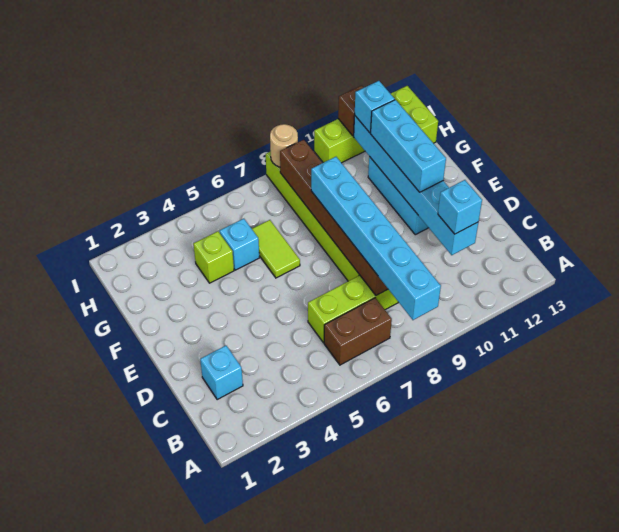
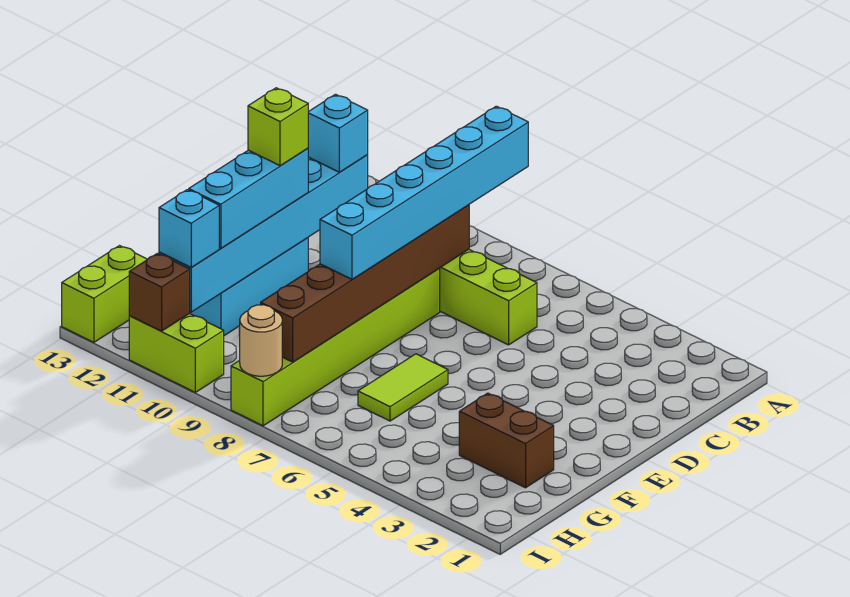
brown brick B6:B7 level 1 -> brown brick G2:G3 level 1
cyan brick C2 level 1 -> none
lime brick G4 level 1 -> lime brick E11 level 4
cyan brick G5 level 1 -> none

